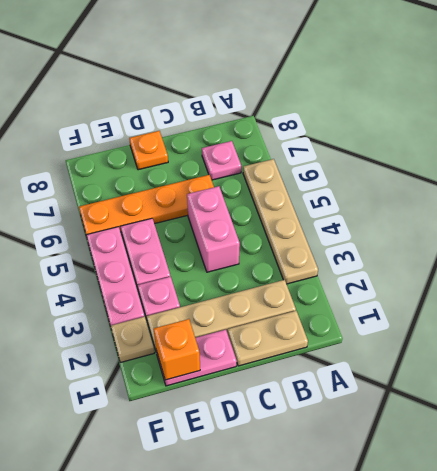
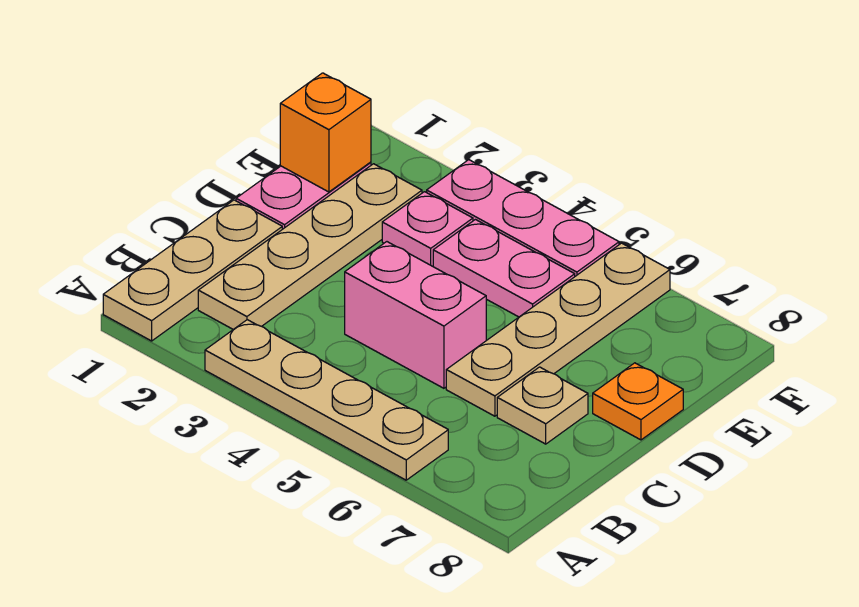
tan plate B1:C1 level 1 -> tan plate A1:C1 level 1
pink plate B7 level 1 -> none
orange plate C6:F6 level 1 -> tan plate C6:F6 level 1
tan plate F2 level 1 -> tan plate C7 level 1

